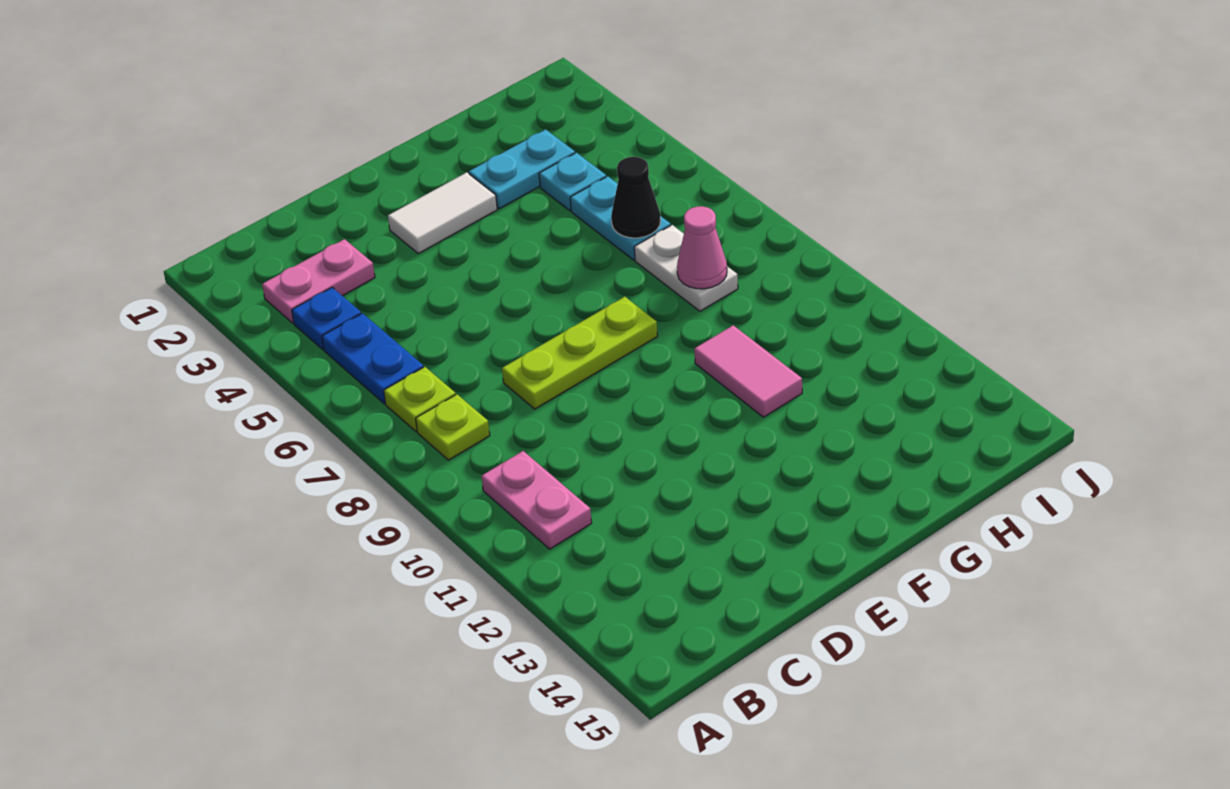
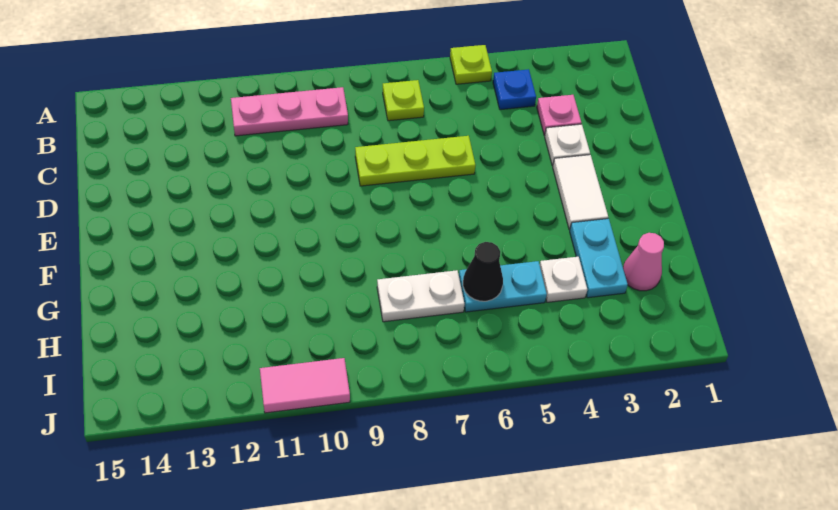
pink plate B3:C3 level 1 -> pink plate C3 level 1
blue plate B5:B6 level 1 -> none
lime plate B8 level 1 -> lime plate A5 level 1
pink plate B10:B11 level 1 -> pink plate B9:B11 level 1
none -> white plate D3 level 1
lime plate D8:F8 level 1 -> lime plate D6:D8 level 1
pink tile G10:G11 level 1 -> pink tile J10:J11 level 1
cyan plate H4 level 1 -> white plate H4 level 1
pink cone H8 level 2 -> pink cone H2 level 1

